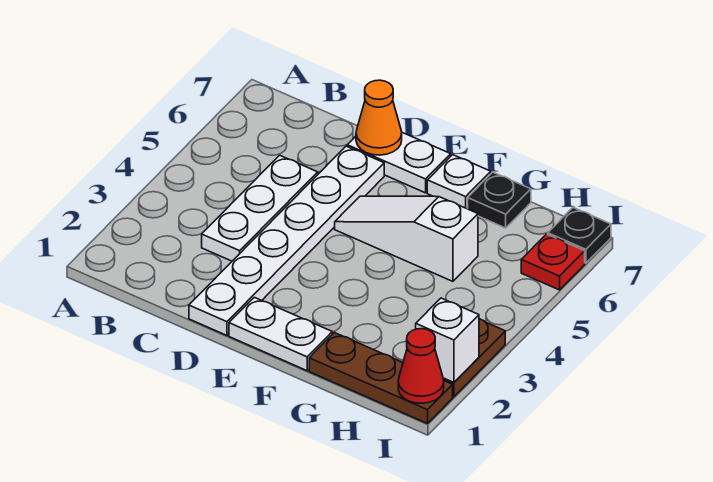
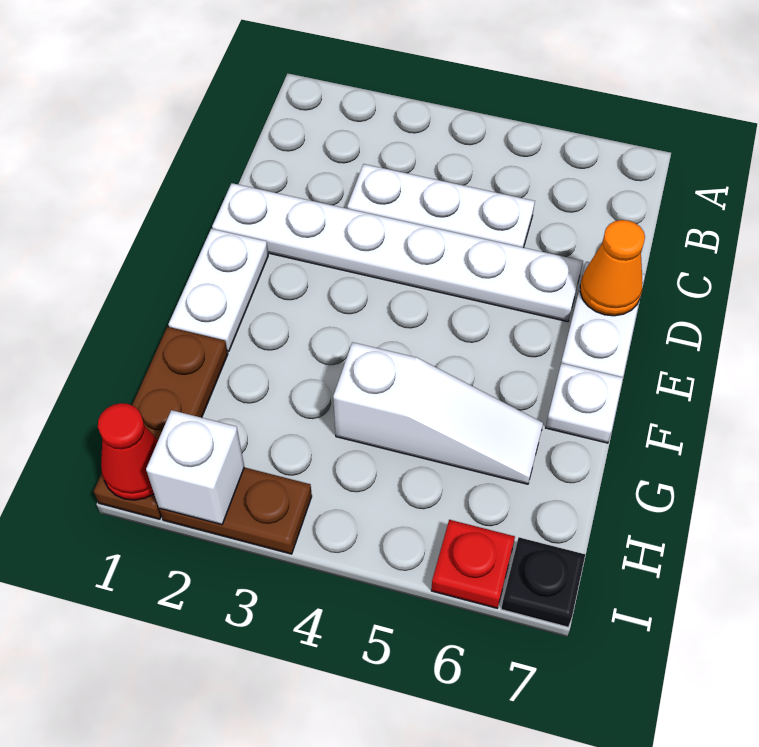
white slope E5:G5 level 1 top G -> white slope G4:G6 level 1 top 4
black plate G7 level 1 -> none

